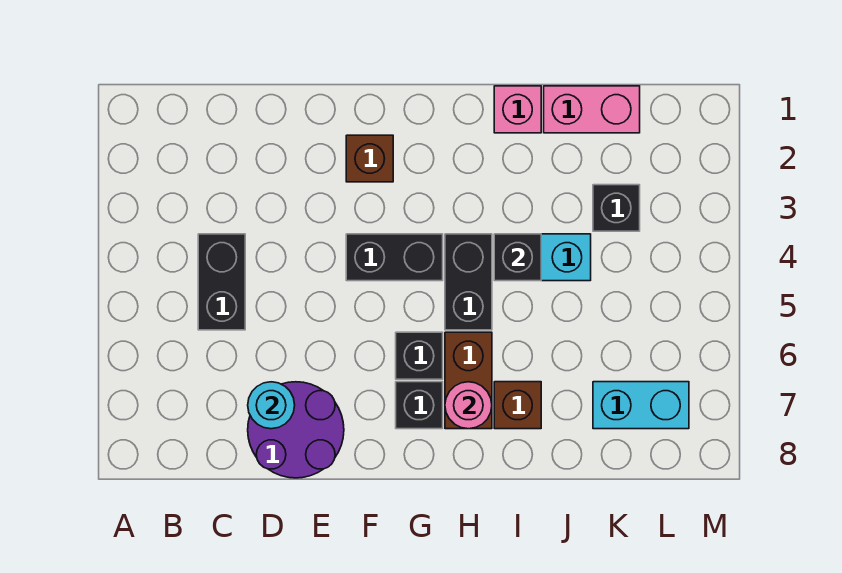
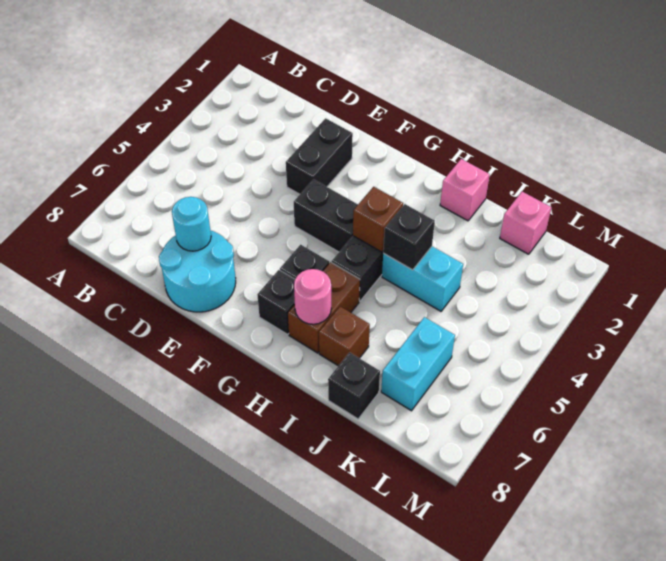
black brick C4:C5 level 1 -> black brick E2:E3 level 1
purple round brick D7:E8 level 1 -> cyan round brick D7:E8 level 1
brown brick F2 level 1 -> brown brick H4 level 2
pink brick J1:K1 level 1 -> pink brick K1 level 1
black brick K3 level 1 -> black brick J8 level 1
cyan brick K7:L7 level 1 -> cyan brick K6:K7 level 1

